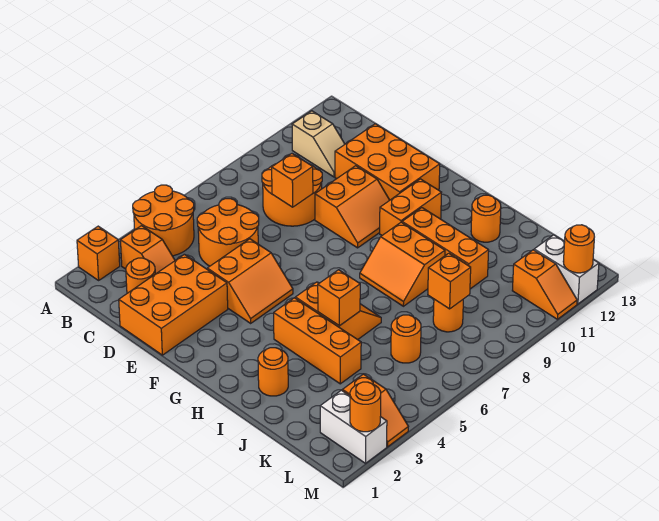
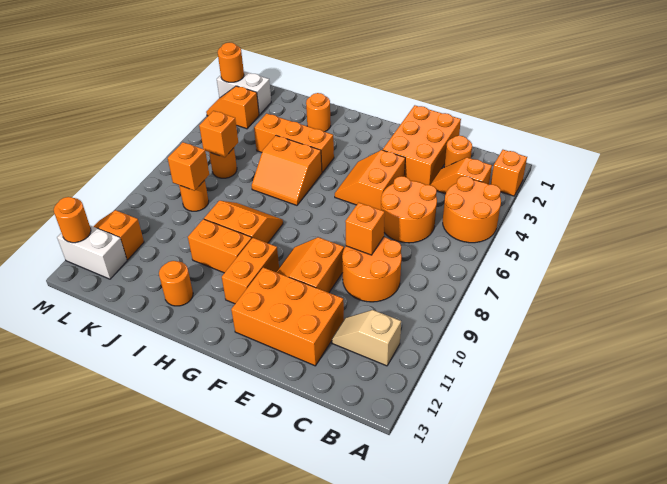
orange brick H10:J10 level 1 -> orange brick H10:I10 level 1
orange brick I5 level 2 -> orange brick K6 level 2

